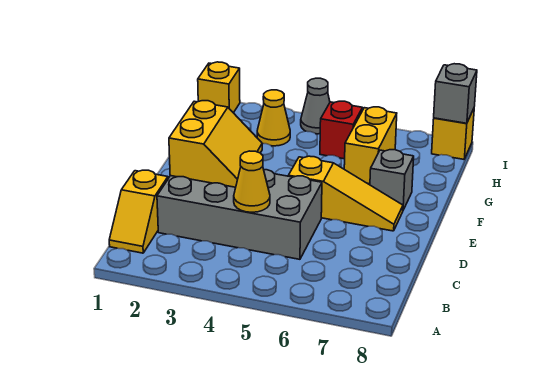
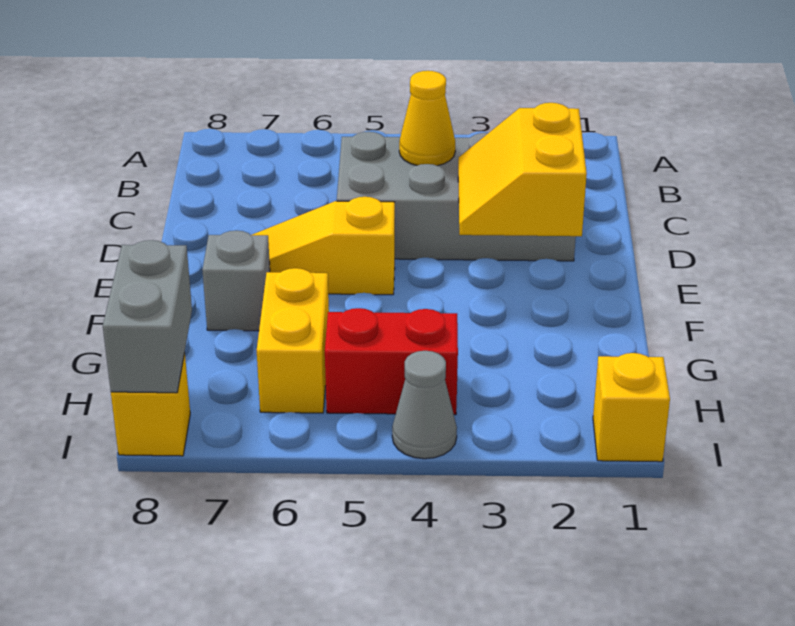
yellow slope B1:C1 level 1 top C -> none
yellow cone H3 level 1 -> none
red brick H5 level 1 -> red brick H4:H5 level 1
grey brick I8 level 2 -> grey brick H8:I8 level 2

